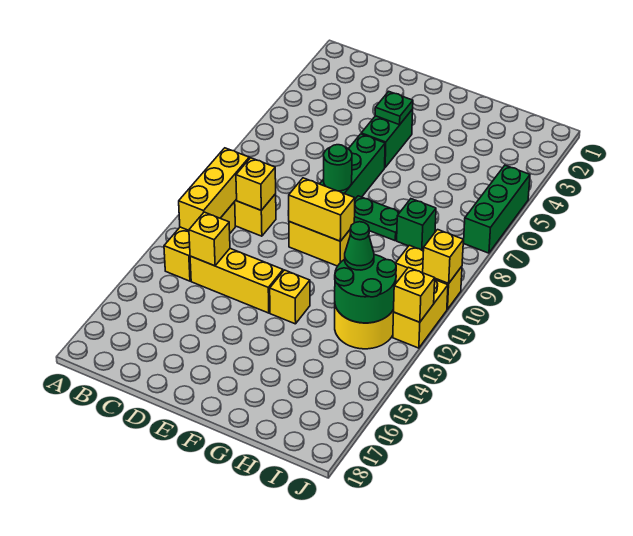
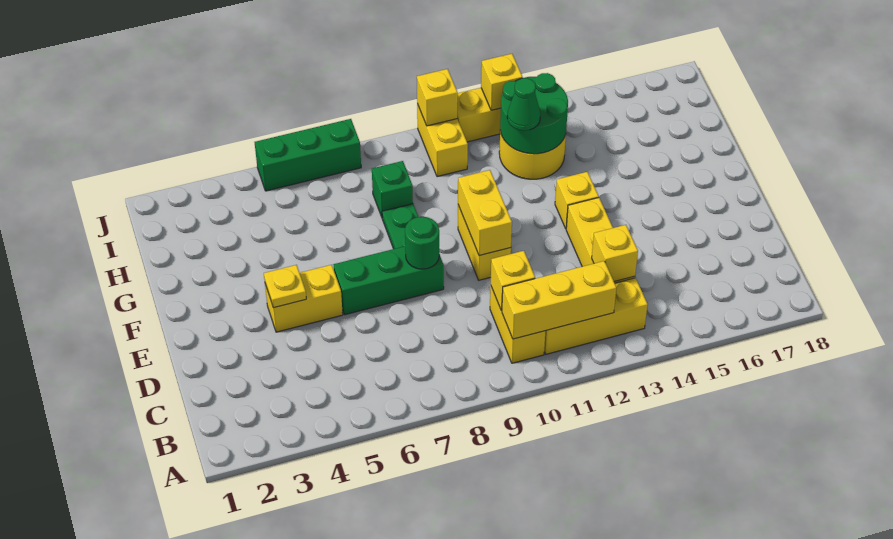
green brick E4:E5 level 1 -> yellow brick E4:E5 level 1
green plate E4 level 2 -> yellow plate E4 level 2

